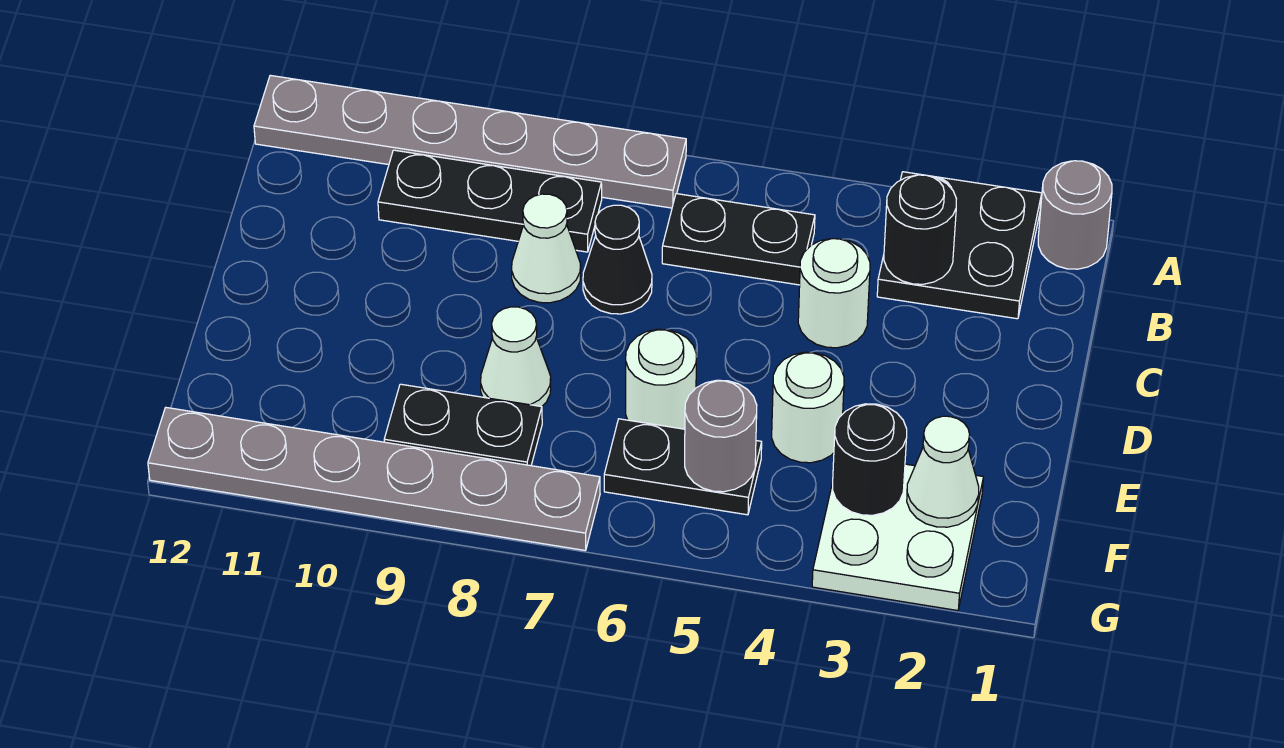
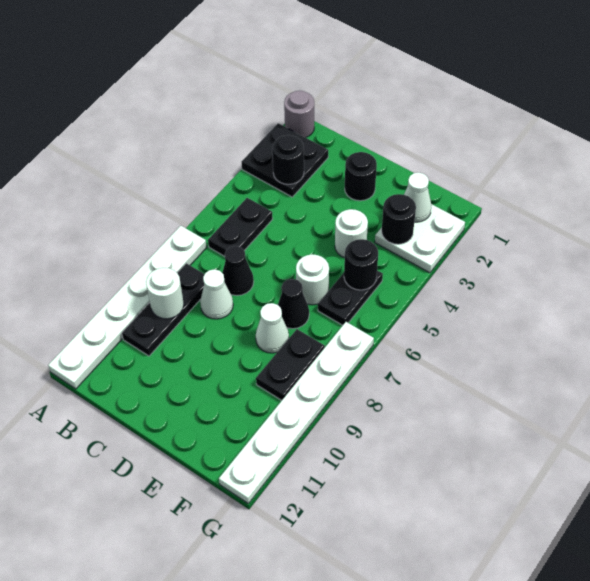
grey plate A7:A12 level 1 -> white plate A7:A12 level 1
white round brick C4 level 1 -> white round brick B9 level 2
none -> black round brick D2 level 1
none -> black cone E7 level 1
grey round brick F5 level 2 -> black round brick F5 level 2
grey plate G7:G12 level 1 -> white plate G7:G12 level 1

